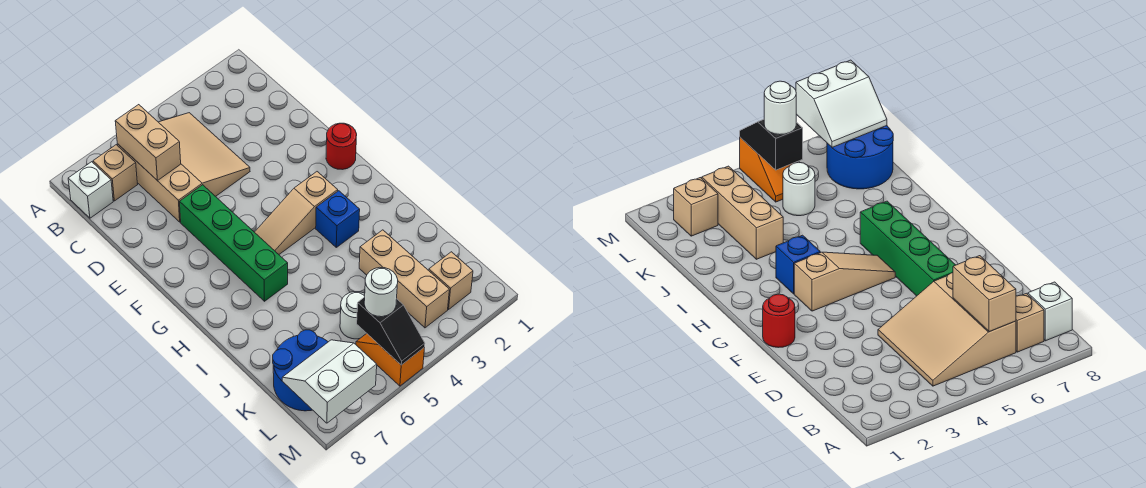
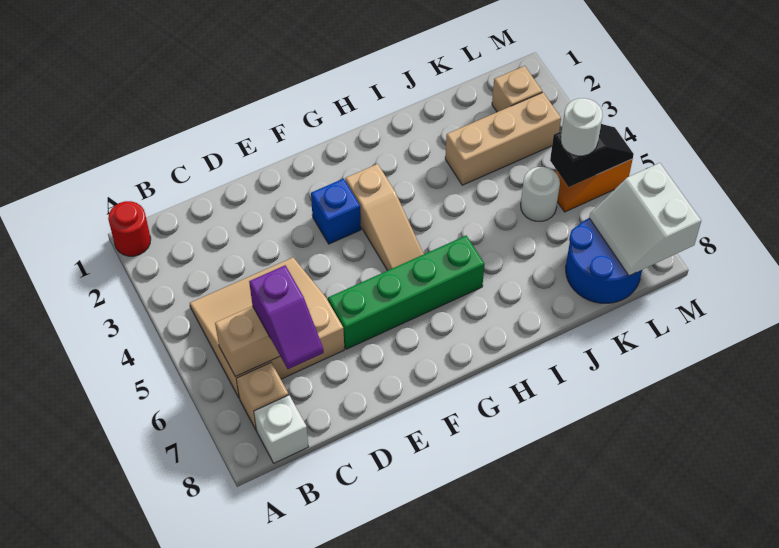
none -> purple slope C6:C7 level 3 top 6
red round brick F1 level 1 -> red round brick A1 level 1
blue brick H3 level 1 -> blue brick F3 level 1

